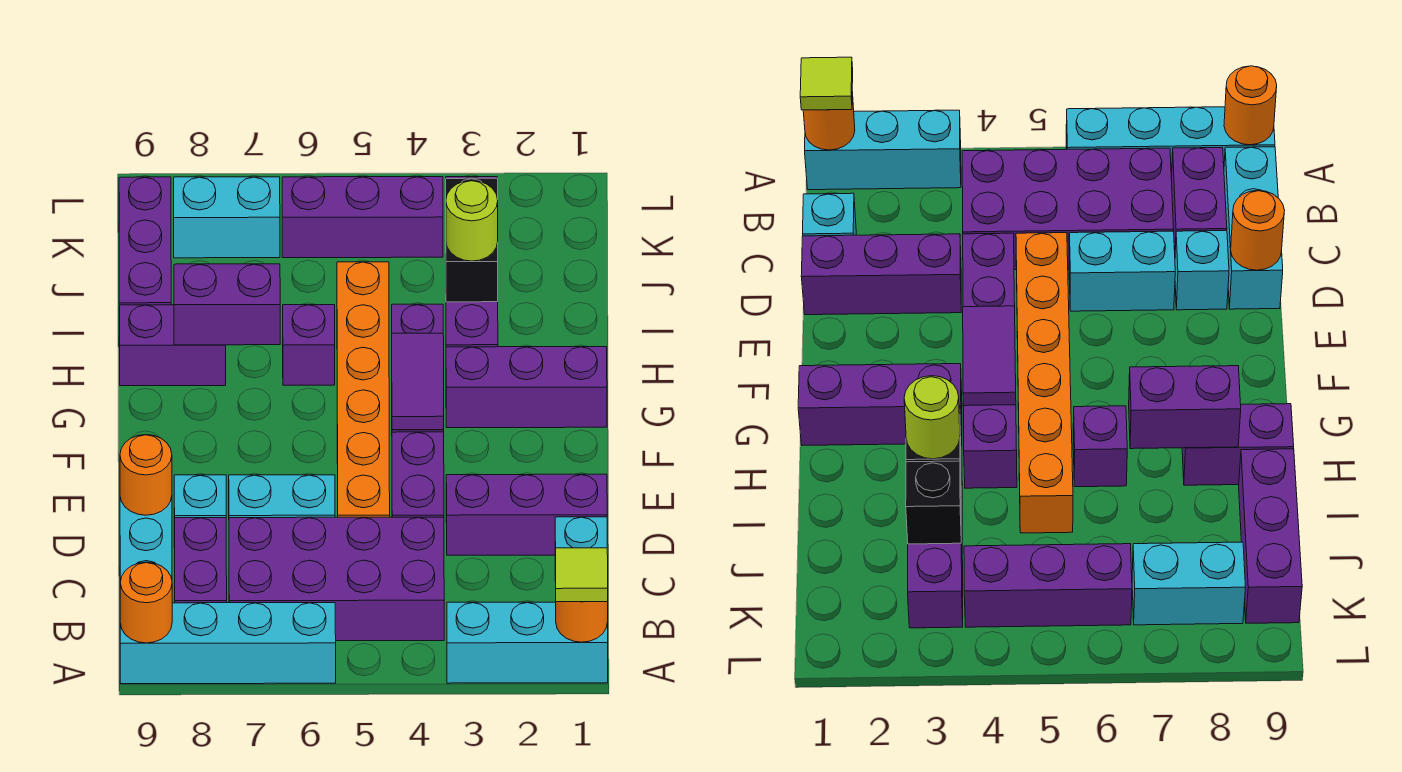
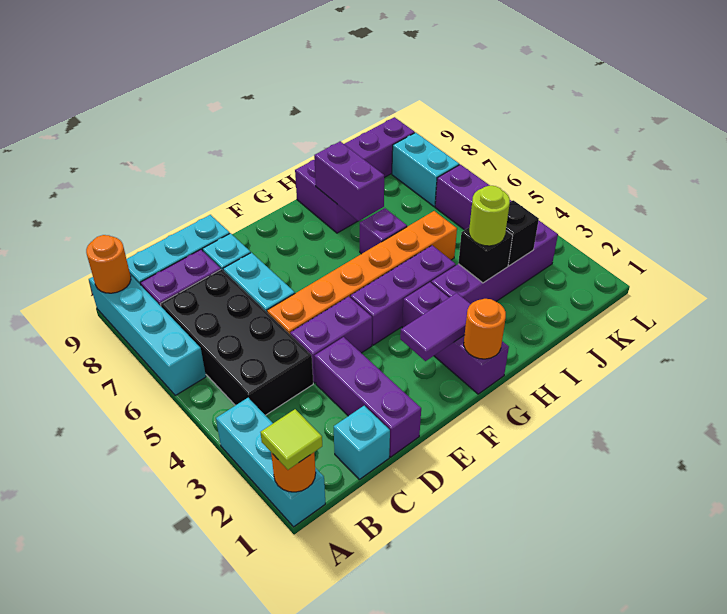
purple brick B4:C7 level 1 -> black brick B4:C7 level 1
orange round brick D9 level 2 -> orange round brick G1 level 2
purple tile F4:G4 level 2 -> purple tile F2:G2 level 2

